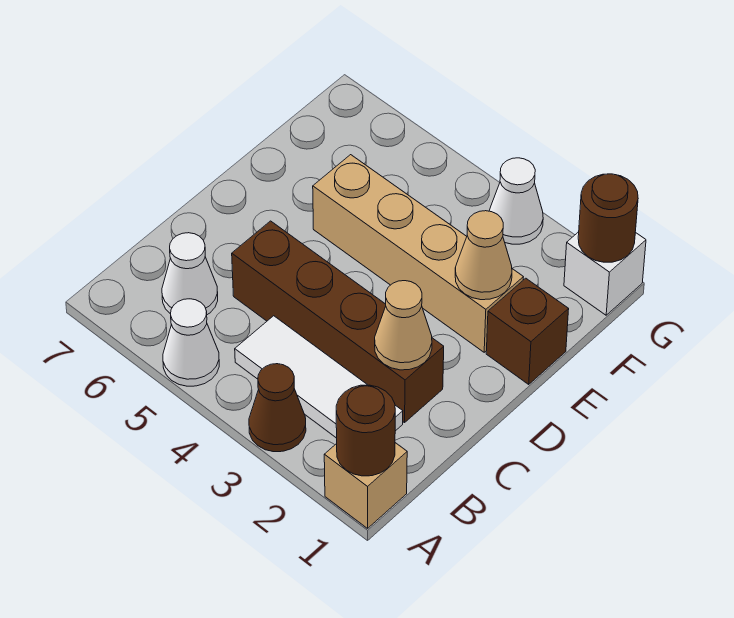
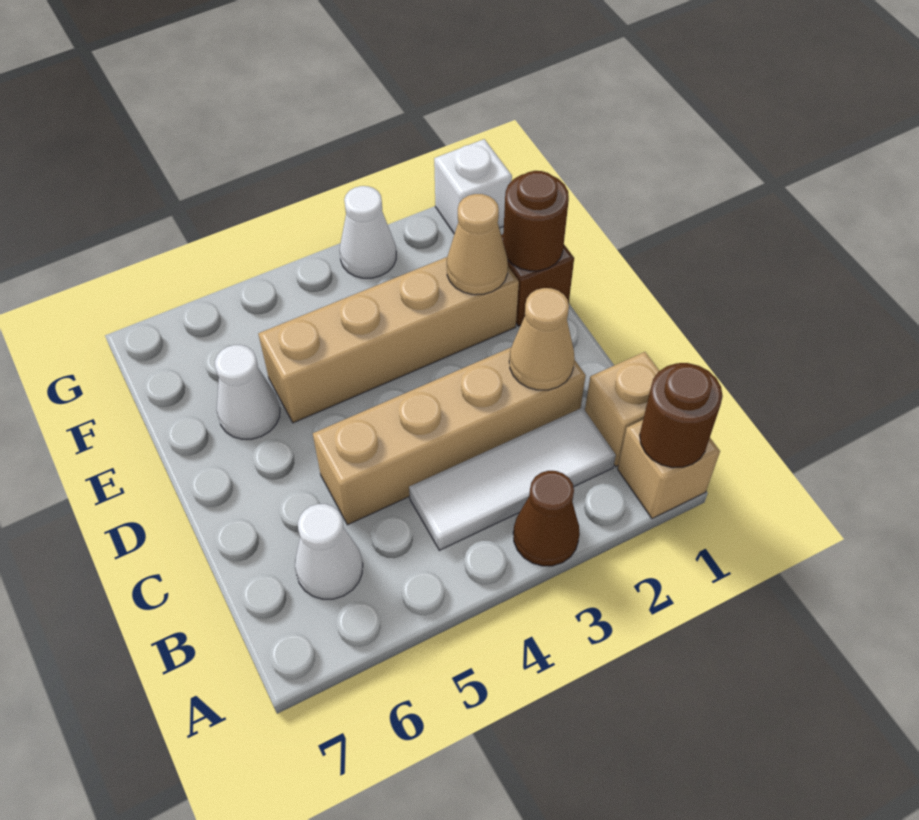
white cone A5 level 1 -> white cone E6 level 1
none -> tan brick B1 level 1
brown brick C2:C5 level 1 -> tan brick C2:C5 level 1
brown round brick G1 level 2 -> brown round brick E1 level 2

